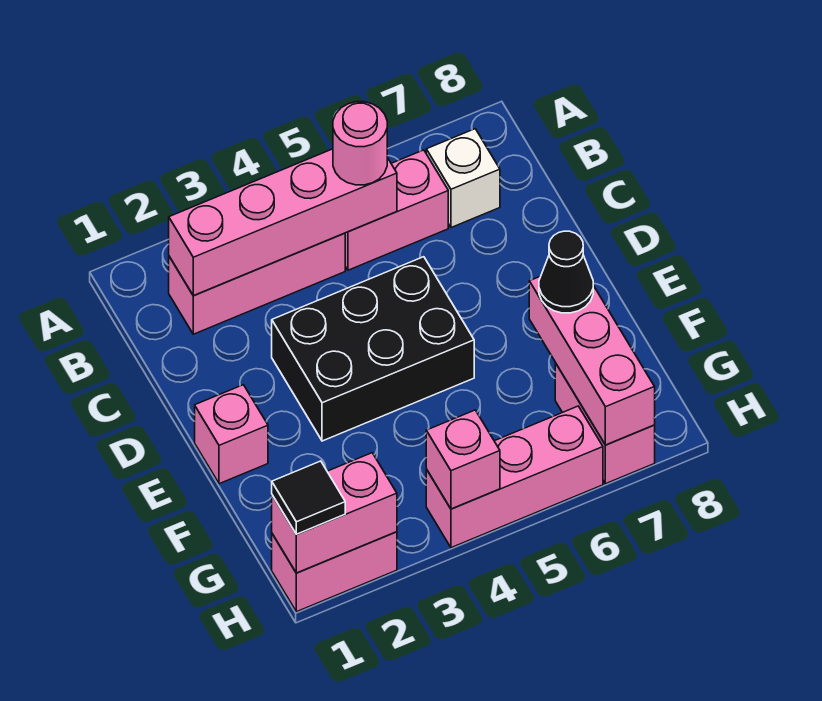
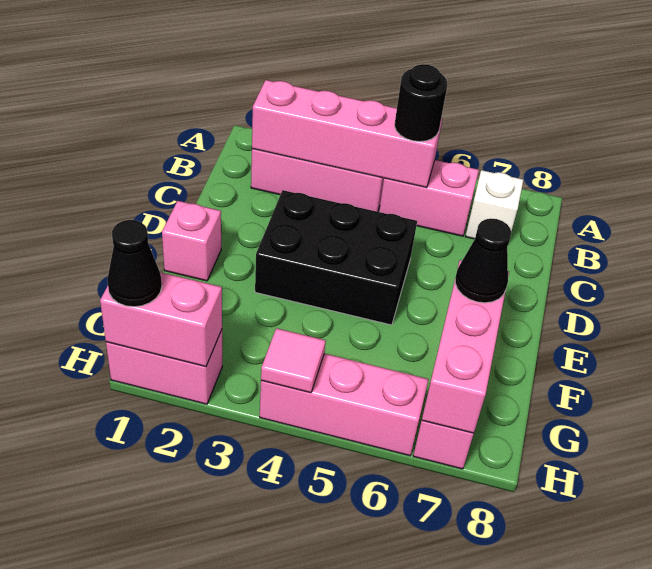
pink round brick B5 level 3 -> black round brick B5 level 3
black tile H1 level 3 -> black cone H1 level 3
pink brick H4 level 2 -> pink tile H4 level 2

